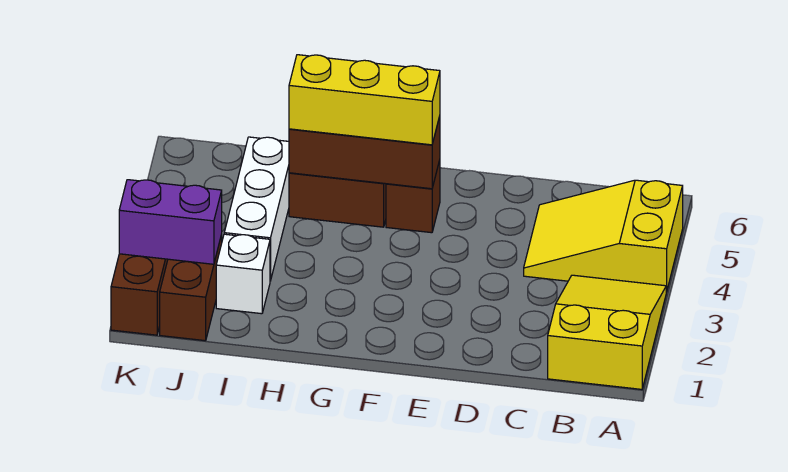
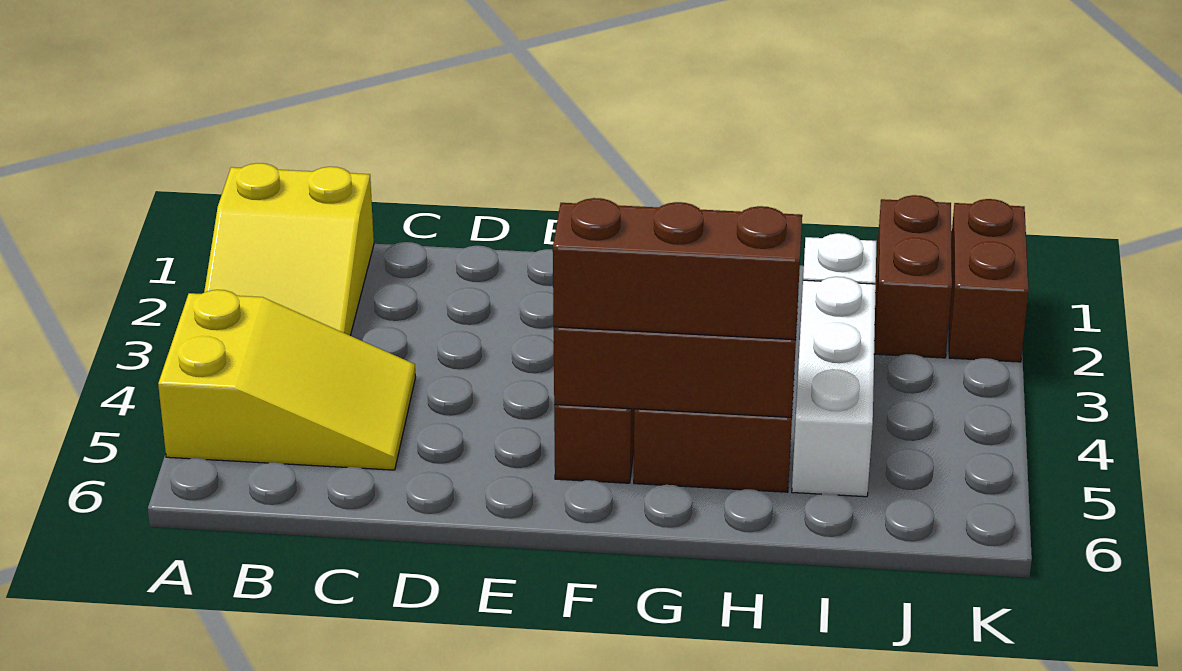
yellow brick F5:H5 level 3 -> brown brick F5:H5 level 3
purple brick J2:K2 level 2 -> none

